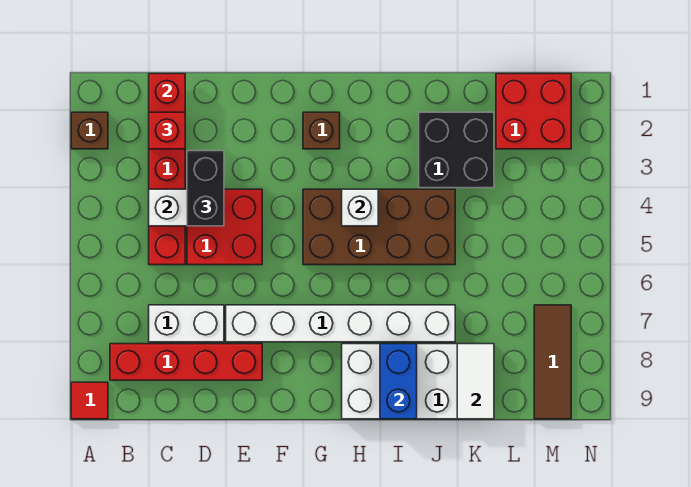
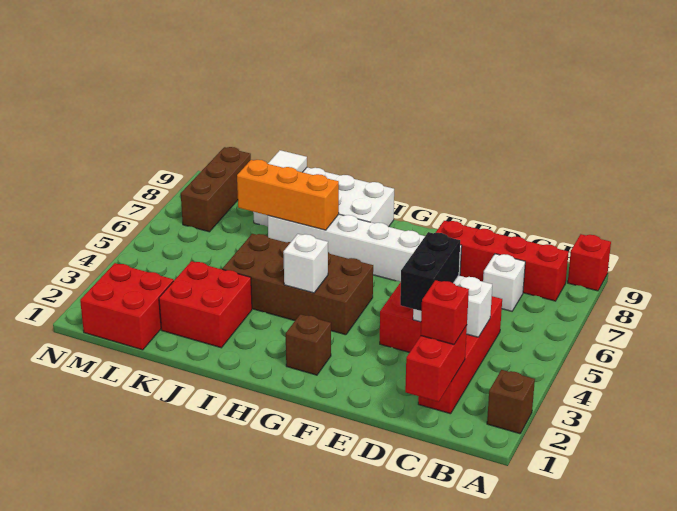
red tile A9 level 1 -> red brick A9 level 1
white brick C7:D7 level 1 -> white brick C7 level 1
none -> orange brick I7:K7 level 2
blue brick I8:I9 level 2 -> none
black brick J2:K3 level 1 -> red brick J2:K3 level 1
brown tile M7:M9 level 1 -> brown brick M7:M9 level 1

